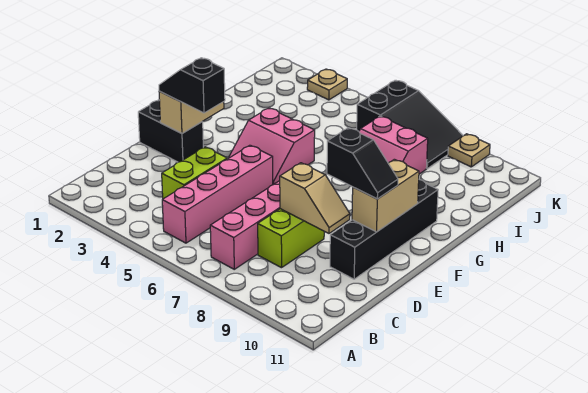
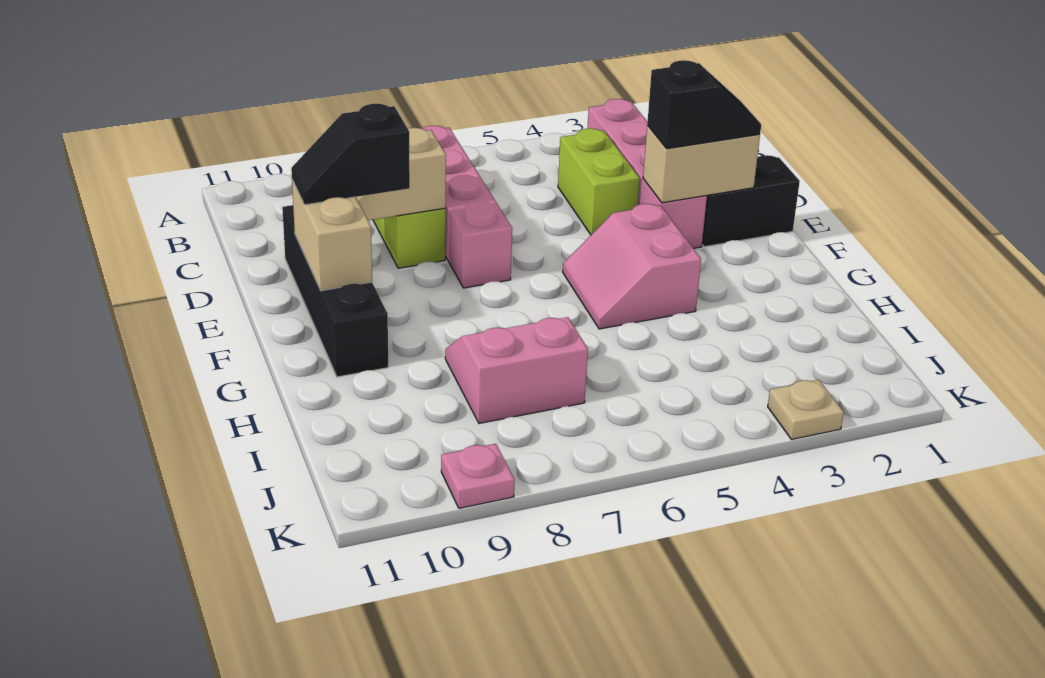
pink brick B5:E5 level 1 -> pink brick B3:E3 level 1
tan brick E2:F2 level 2 -> tan brick E2:E3 level 2
pink slope F4:G5 level 1 top G -> pink slope F4:G5 level 1 top 4
black slope J6:K8 level 1 top 6 -> none
tan plate K9 level 1 -> pink plate K9 level 1

